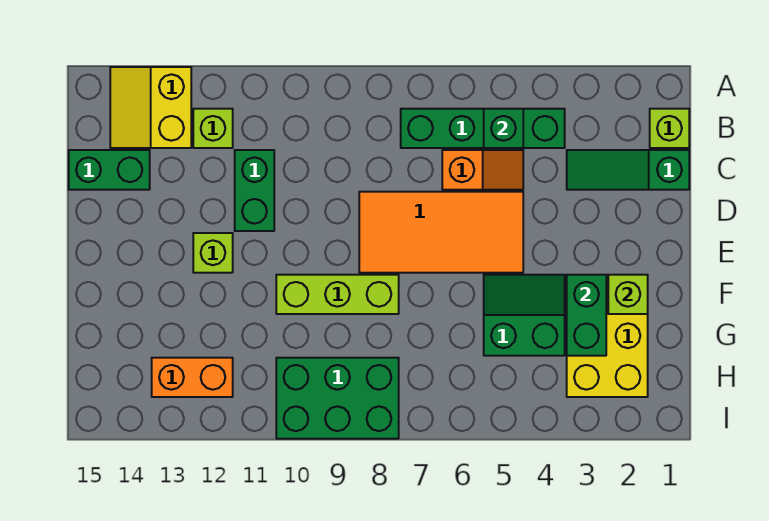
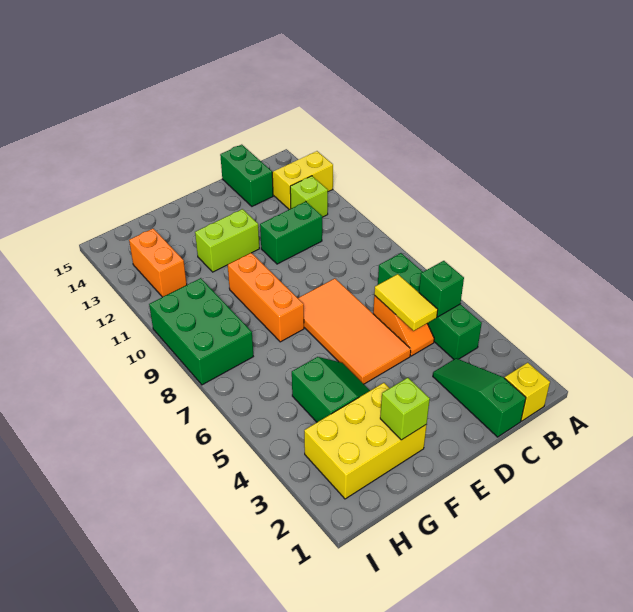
lime brick B1 level 1 -> yellow brick B1 level 1
none -> yellow tile C5:C6 level 2
lime brick E12 level 1 -> lime brick E12:F12 level 1
green brick F3:G3 level 2 -> none
lime brick F8:F10 level 1 -> orange brick F8:F10 level 1

